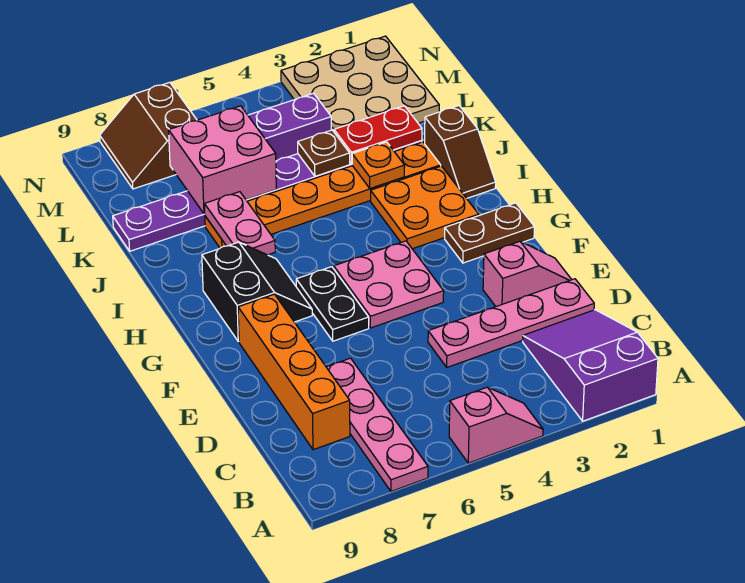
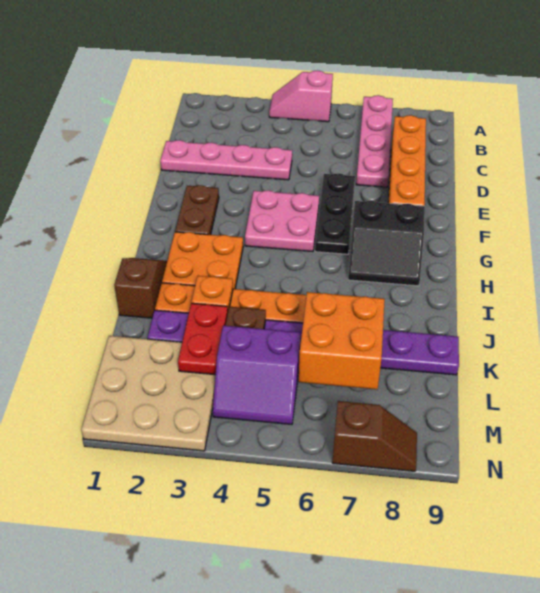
purple slope A1:C2 level 1 top A -> none
pink slope E1:E2 level 1 top 2 -> none
black plate F6:G6 level 1 -> black plate E6:G6 level 1
brown plate G1:G2 level 1 -> brown plate F2:G2 level 1
black slope G7:H8 level 1 top 8 -> black slope G7:H8 level 1 top G
pink plate I7:J7 level 2 -> none
red plate K2:K3 level 2 -> red plate K3:L3 level 2
pink brick K6:L7 level 2 -> orange brick K6:L7 level 2
brown slope M7:N8 level 1 top 7 -> brown slope N7:N8 level 1 top 7

